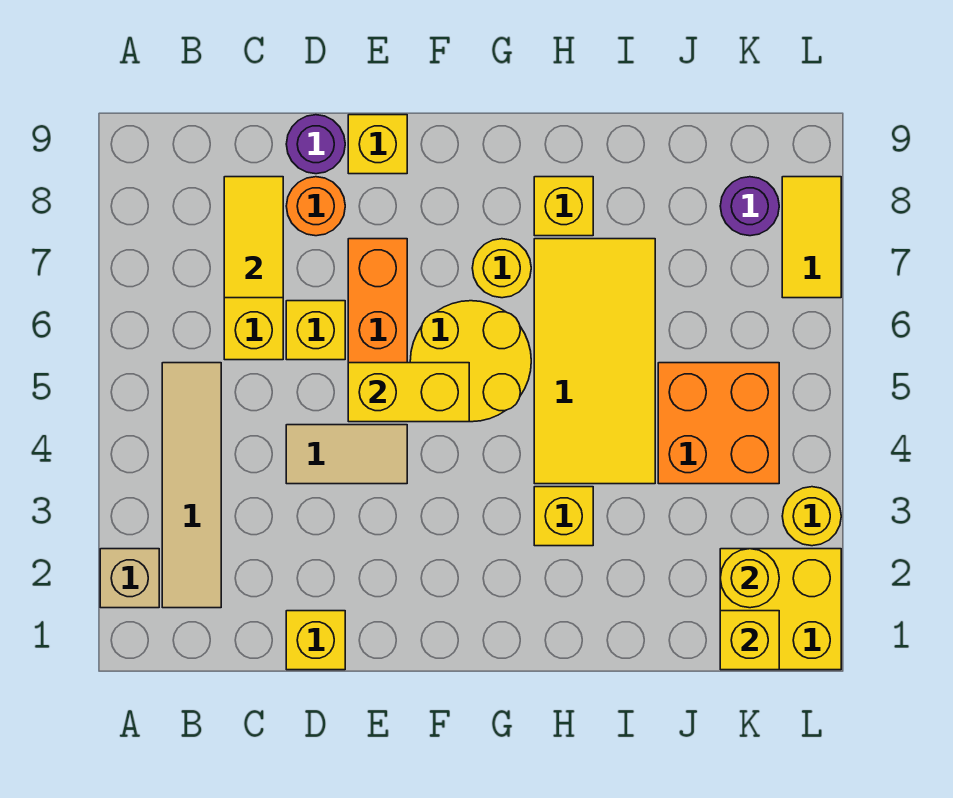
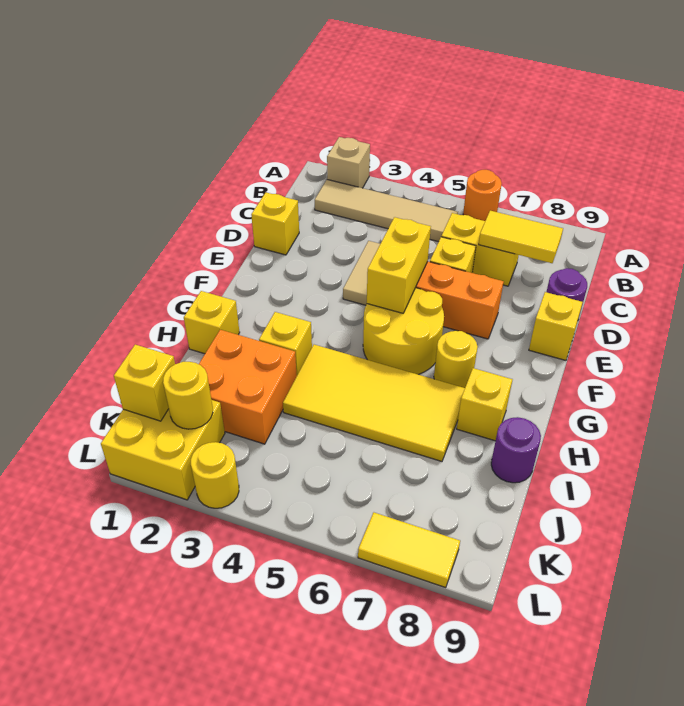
orange round brick D8 level 1 -> orange round brick A6 level 1
none -> yellow brick H1 level 1
orange brick J4:K5 level 1 -> orange brick I2:J3 level 1
purple round brick K8 level 1 -> purple round brick I9 level 1

